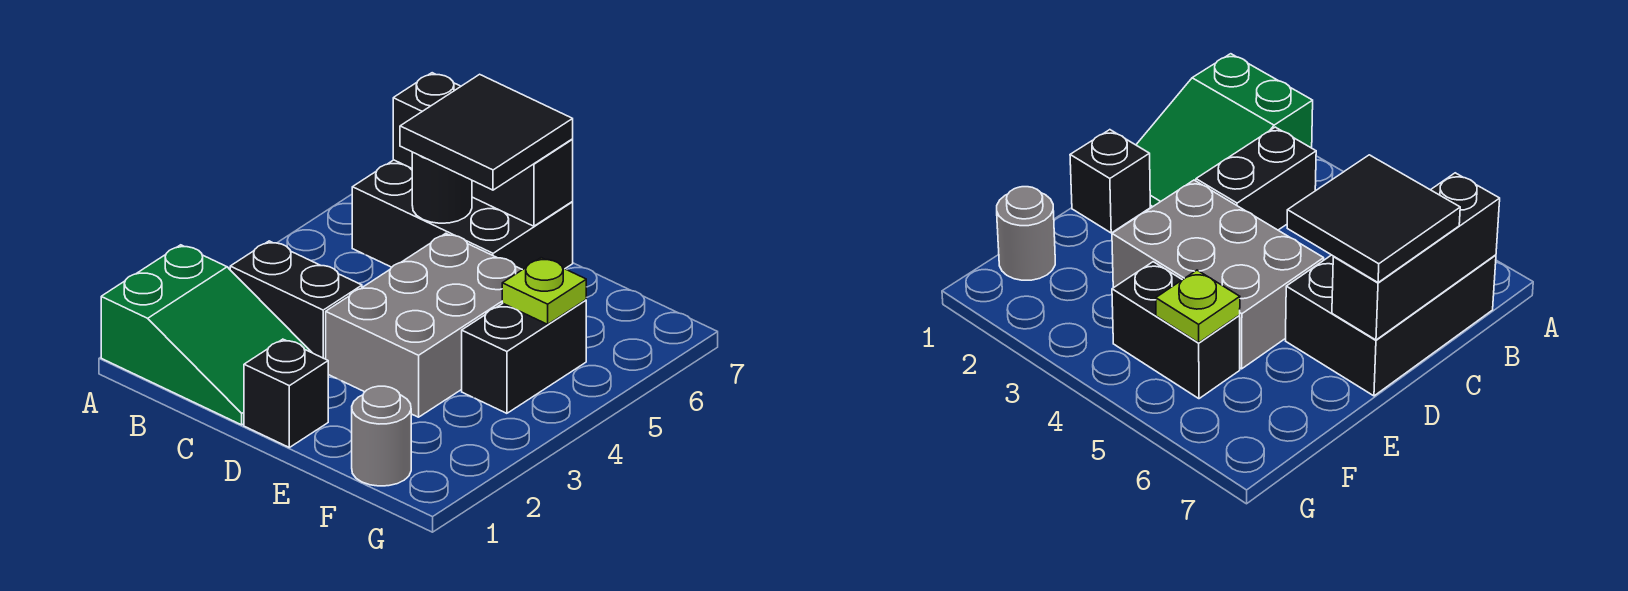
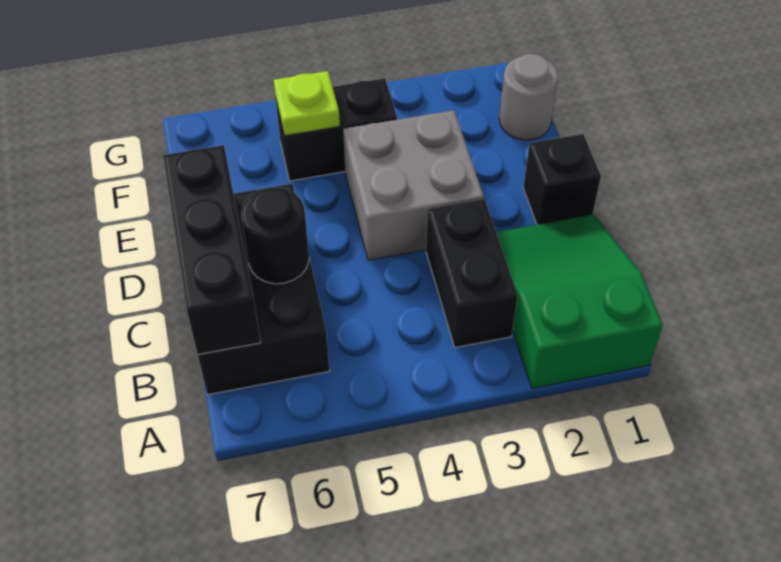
black tile C6:D7 level 3 -> none
grey brick D3:E5 level 1 -> grey brick D3:E4 level 1

